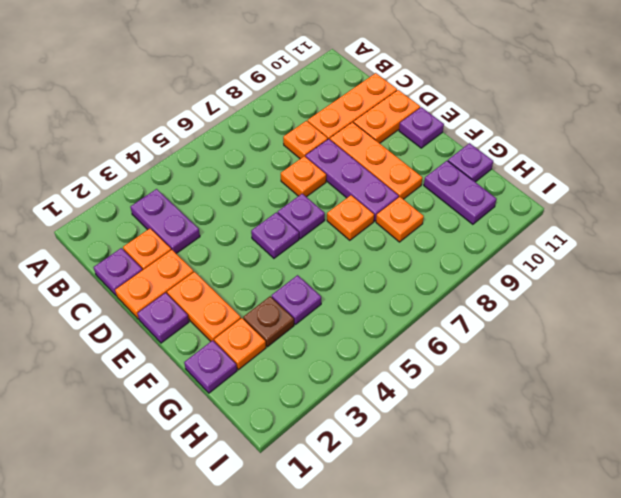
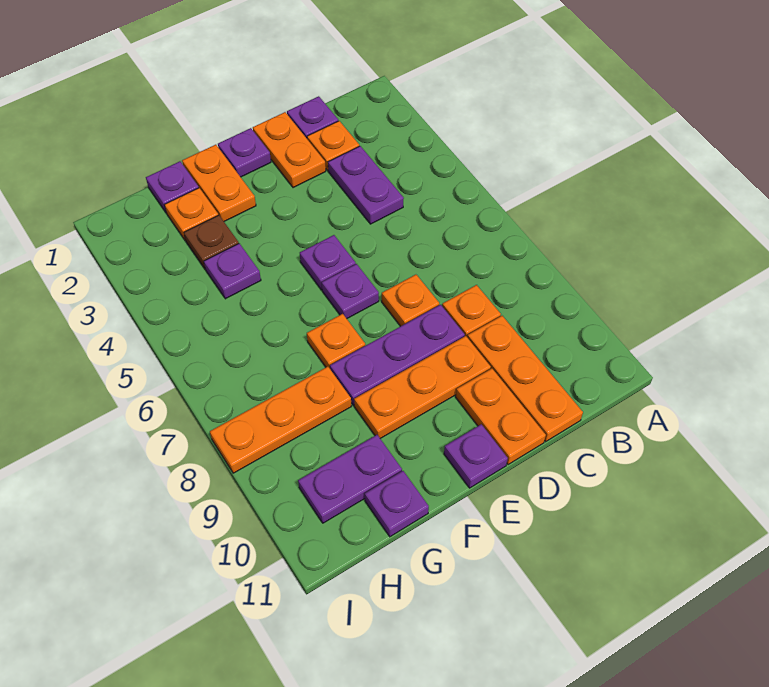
purple plate B3:C3 level 1 -> purple plate C3:C4 level 1
orange plate E2:F2 level 1 -> orange plate F1:F2 level 1
orange plate G8 level 1 -> orange plate G8:I8 level 1

